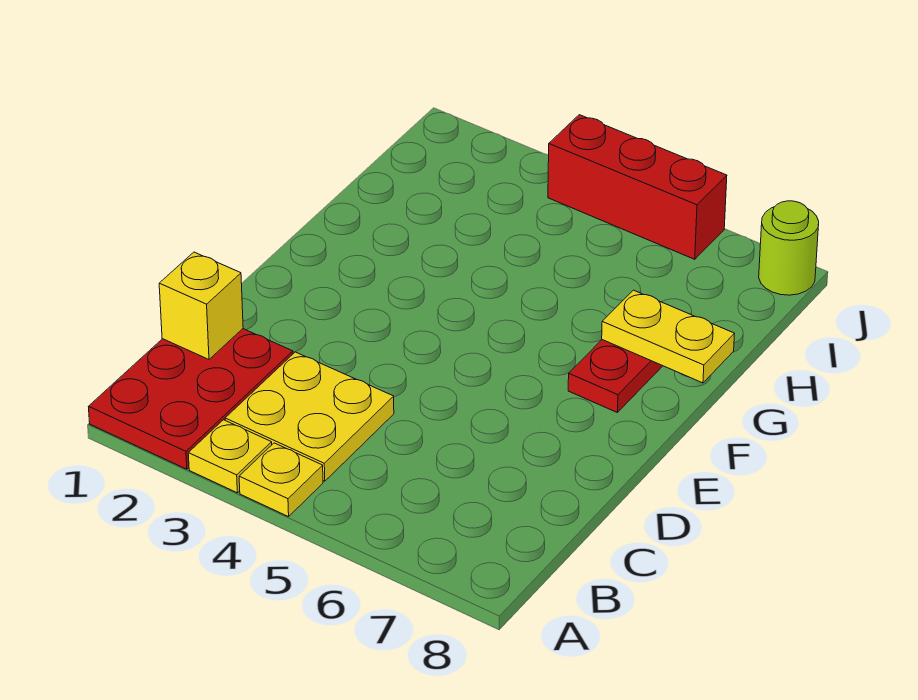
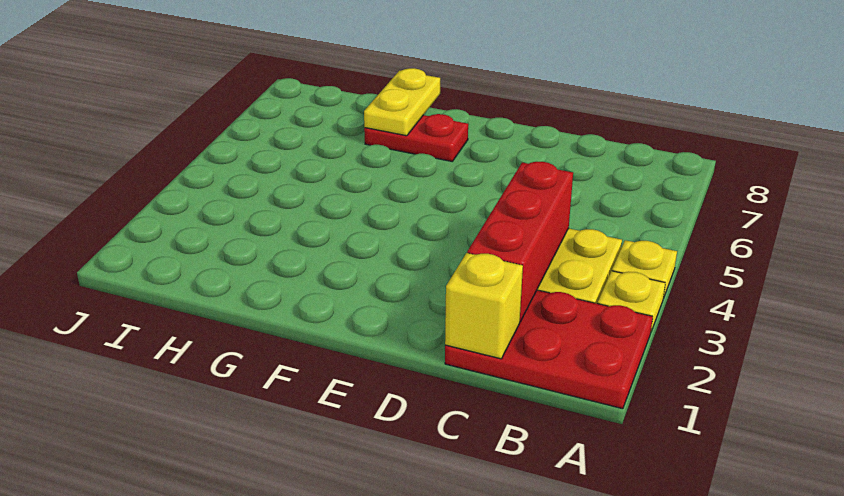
red brick J4:J6 level 1 -> red brick C2:C4 level 2
lime round brick J8 level 1 -> none

